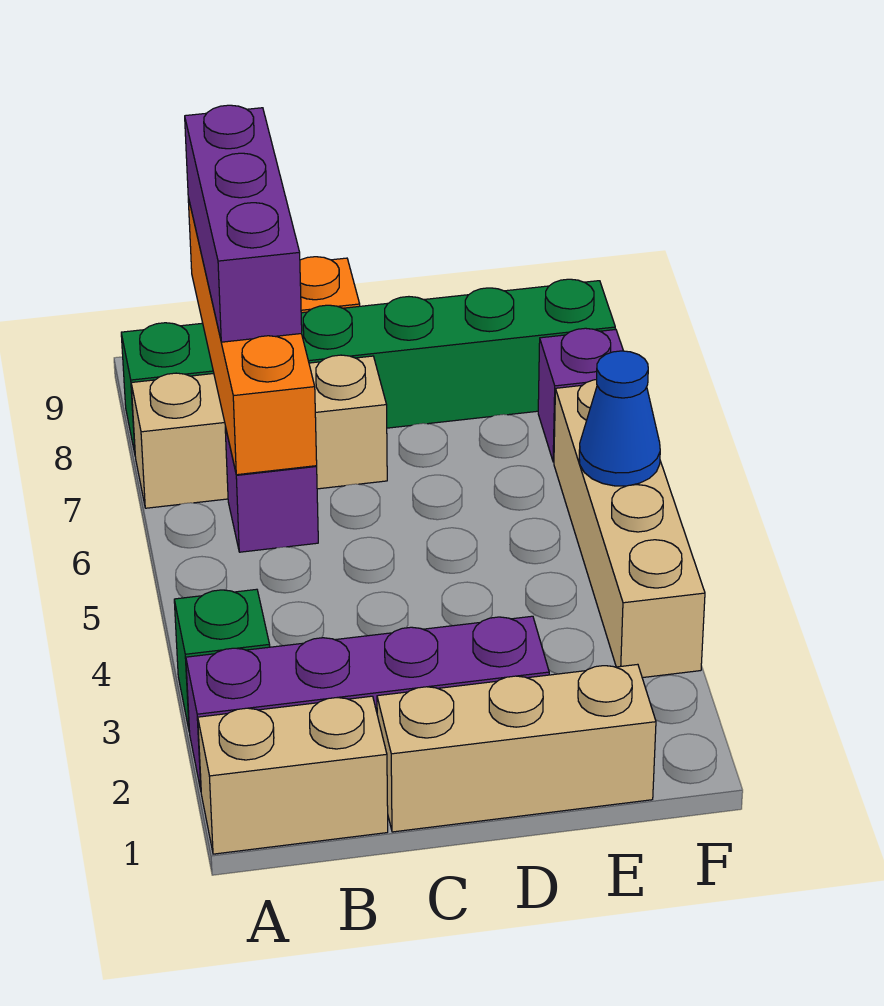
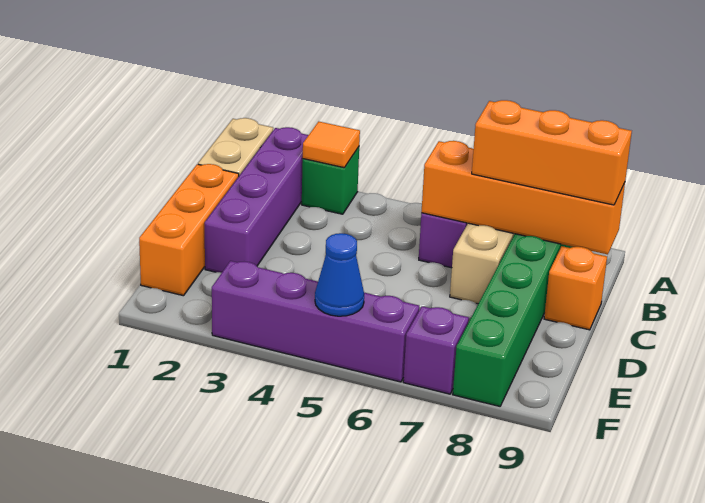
none -> orange tile A3 level 2
purple brick B7:B9 level 3 -> orange brick B7:B9 level 3
tan brick C1:E1 level 1 -> orange brick C1:E1 level 1
tan brick F3:F6 level 1 -> purple brick F3:F6 level 1

